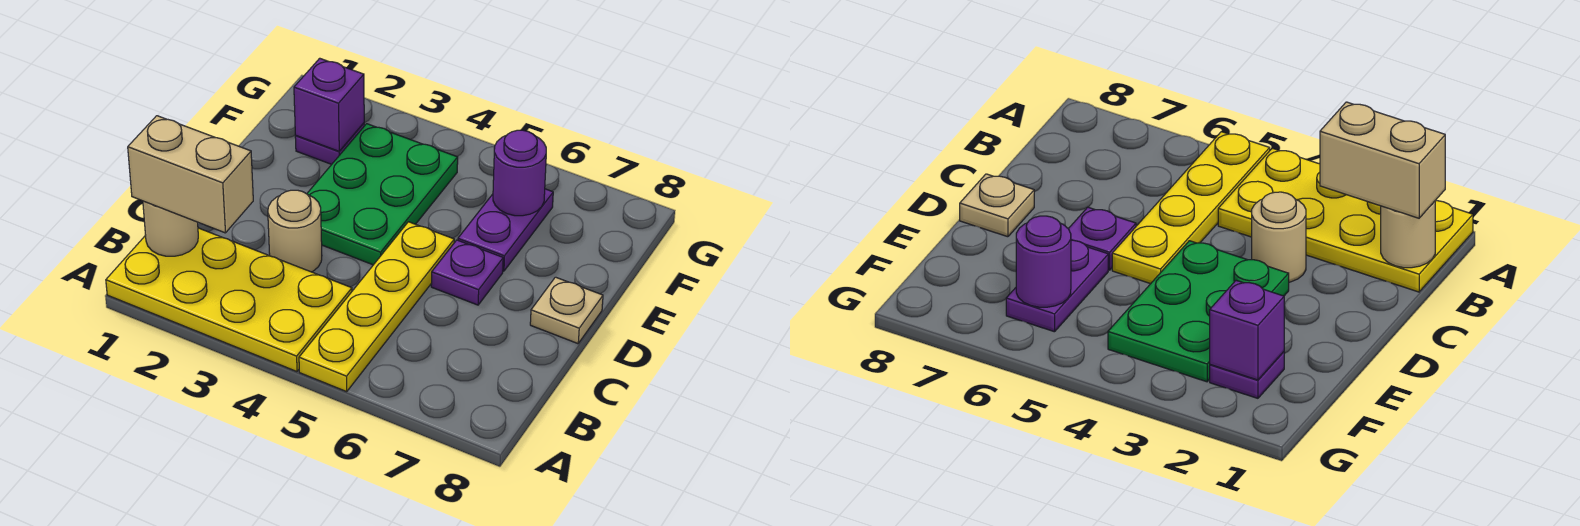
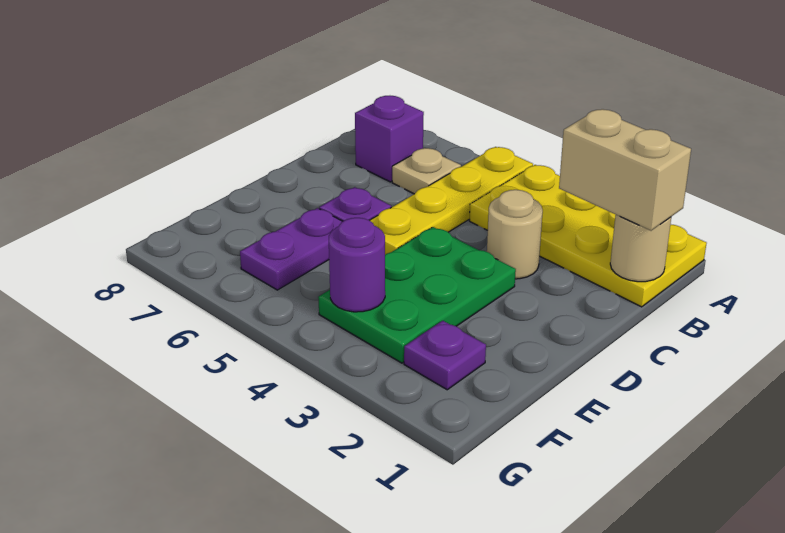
tan plate D8 level 1 -> tan plate B6 level 1
purple brick F2 level 2 -> purple brick B7 level 1
purple round brick F6 level 2 -> purple round brick F4 level 2

